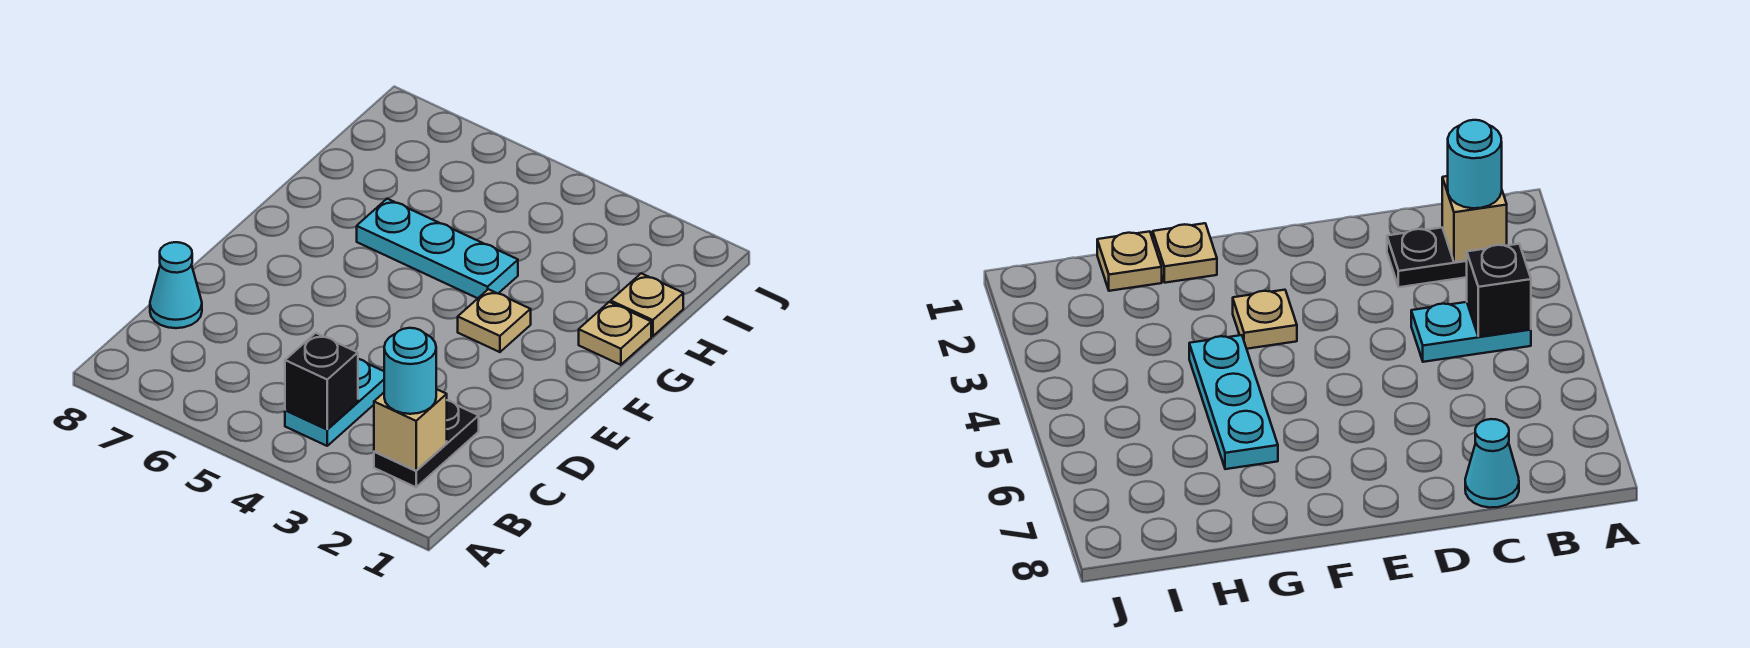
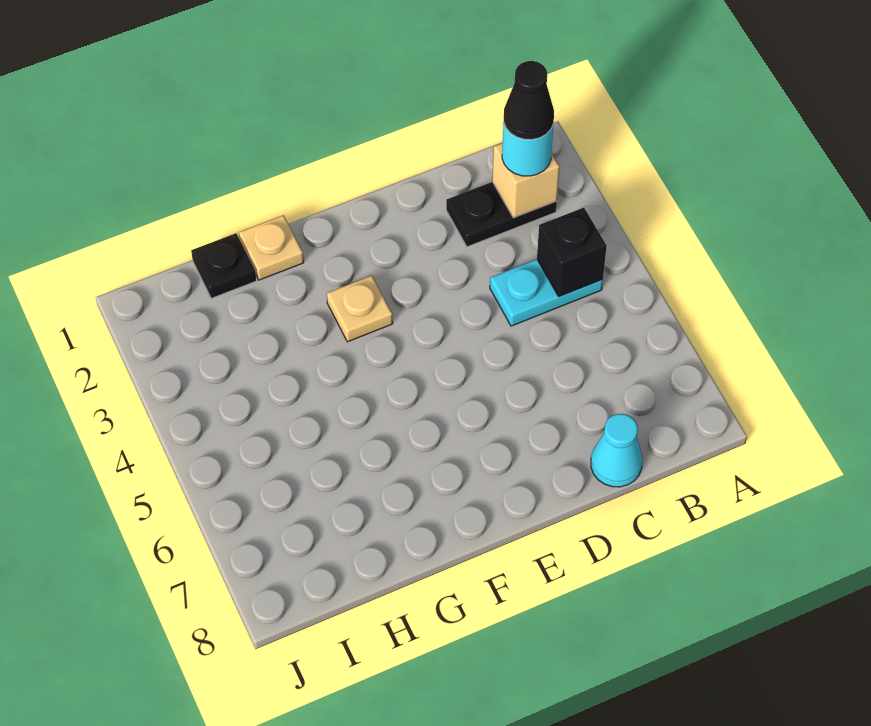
none -> black cone B2 level 4
cyan plate G4:G6 level 1 -> none
tan plate H1 level 1 -> black plate H1 level 1

